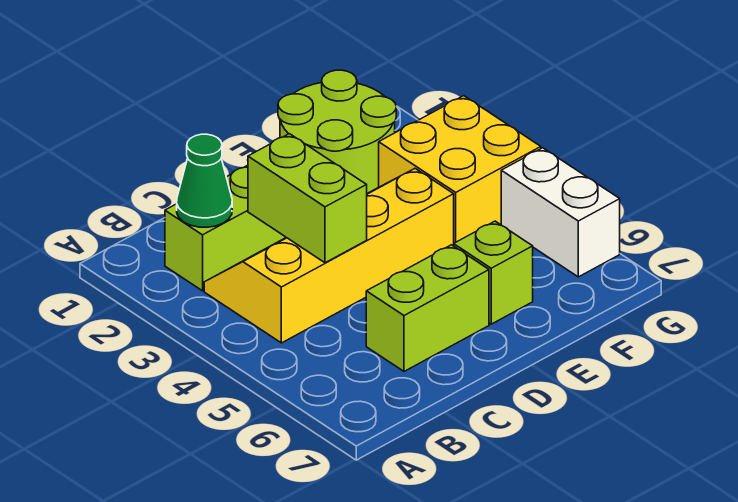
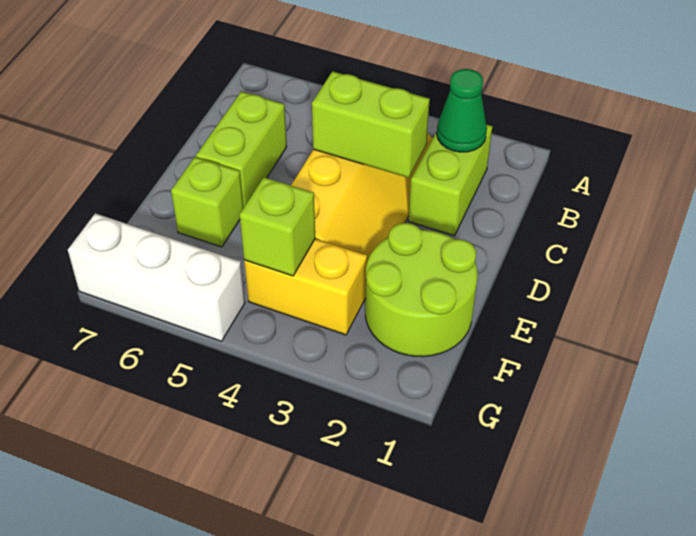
yellow brick F3:G4 level 1 -> yellow brick F3:F4 level 1
none -> lime brick F4 level 2
white brick G5:G6 level 1 -> white brick G5:G7 level 1

